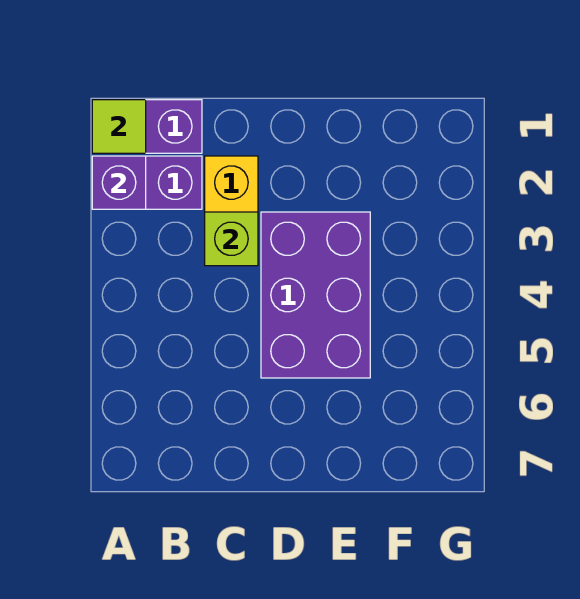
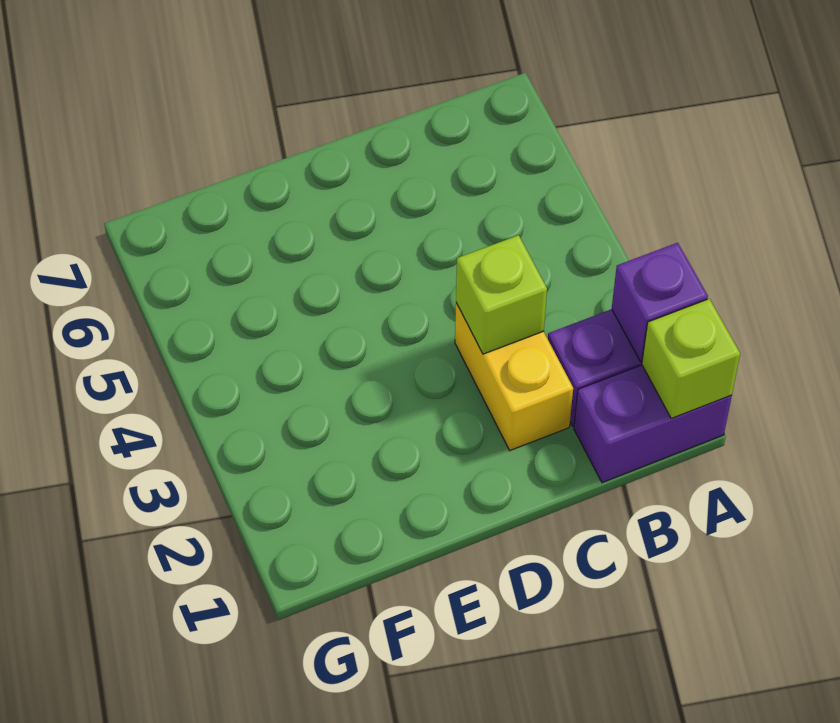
lime tile A1 level 2 -> lime brick A1 level 2
purple brick D3:E5 level 1 -> none

